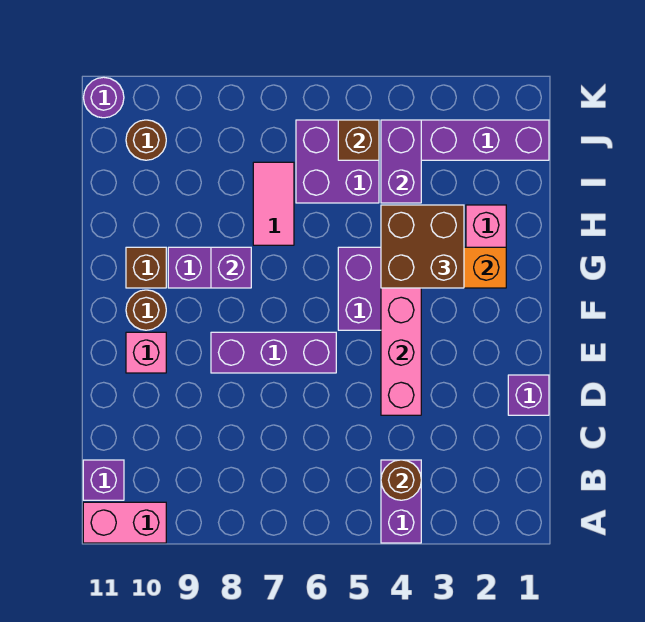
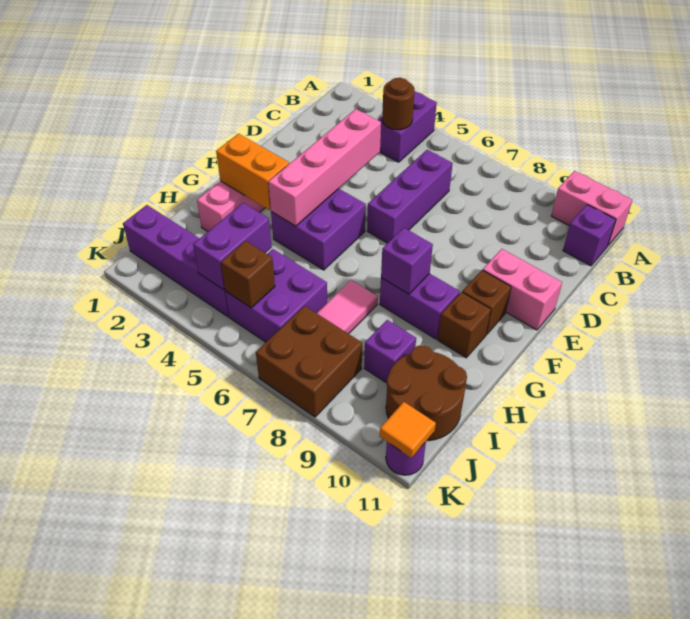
purple brick D1 level 1 -> purple brick I9 level 1
purple brick E6:E8 level 1 -> purple brick C6:E6 level 1
pink brick E10 level 1 -> pink brick E10:E11 level 1
brown round brick F10 level 1 -> brown brick F10 level 1
brown brick G3:H4 level 3 -> brown brick J7:K8 level 1
brown round brick J10 level 1 -> brown round brick I10:J11 level 1
none -> orange tile K11 level 2

